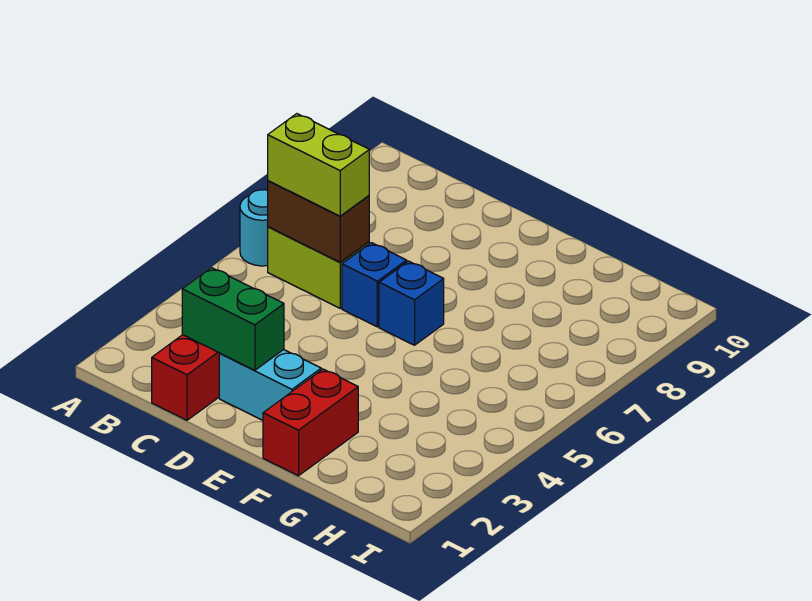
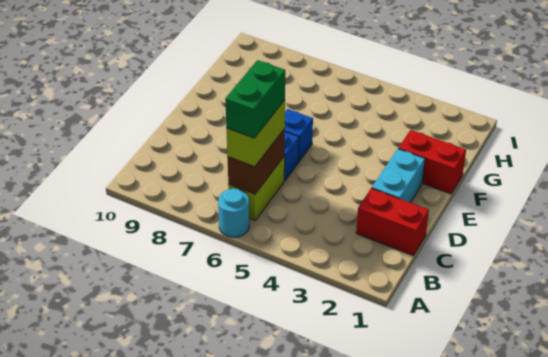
green brick C2:D2 level 2 -> green brick B6:C6 level 4

